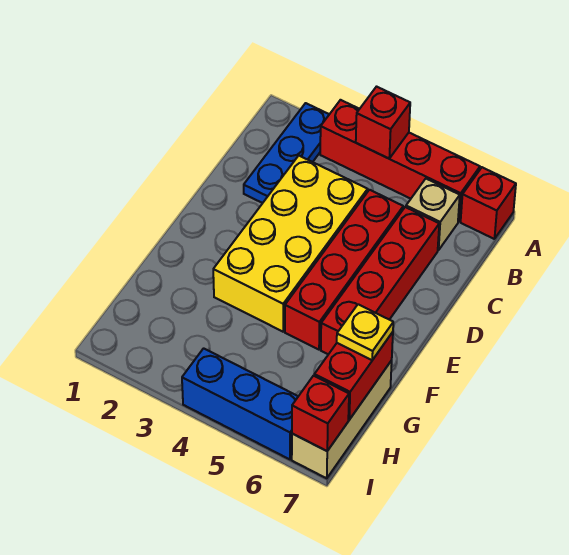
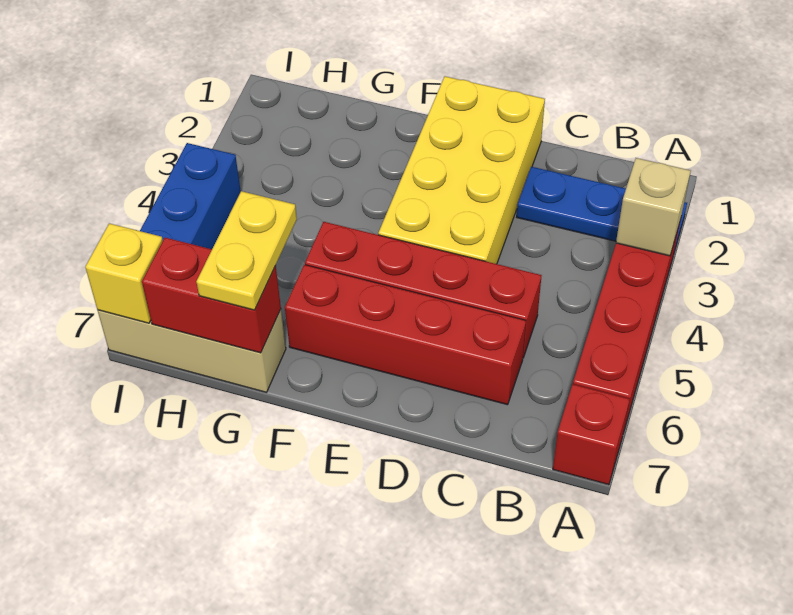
red brick A4 level 2 -> none
tan brick B6 level 1 -> tan brick A3 level 2
yellow brick C3:F4 level 1 -> yellow brick D1:E4 level 1
yellow plate G7 level 3 -> yellow plate G6:G7 level 3
red brick I7 level 2 -> yellow brick I7 level 2

